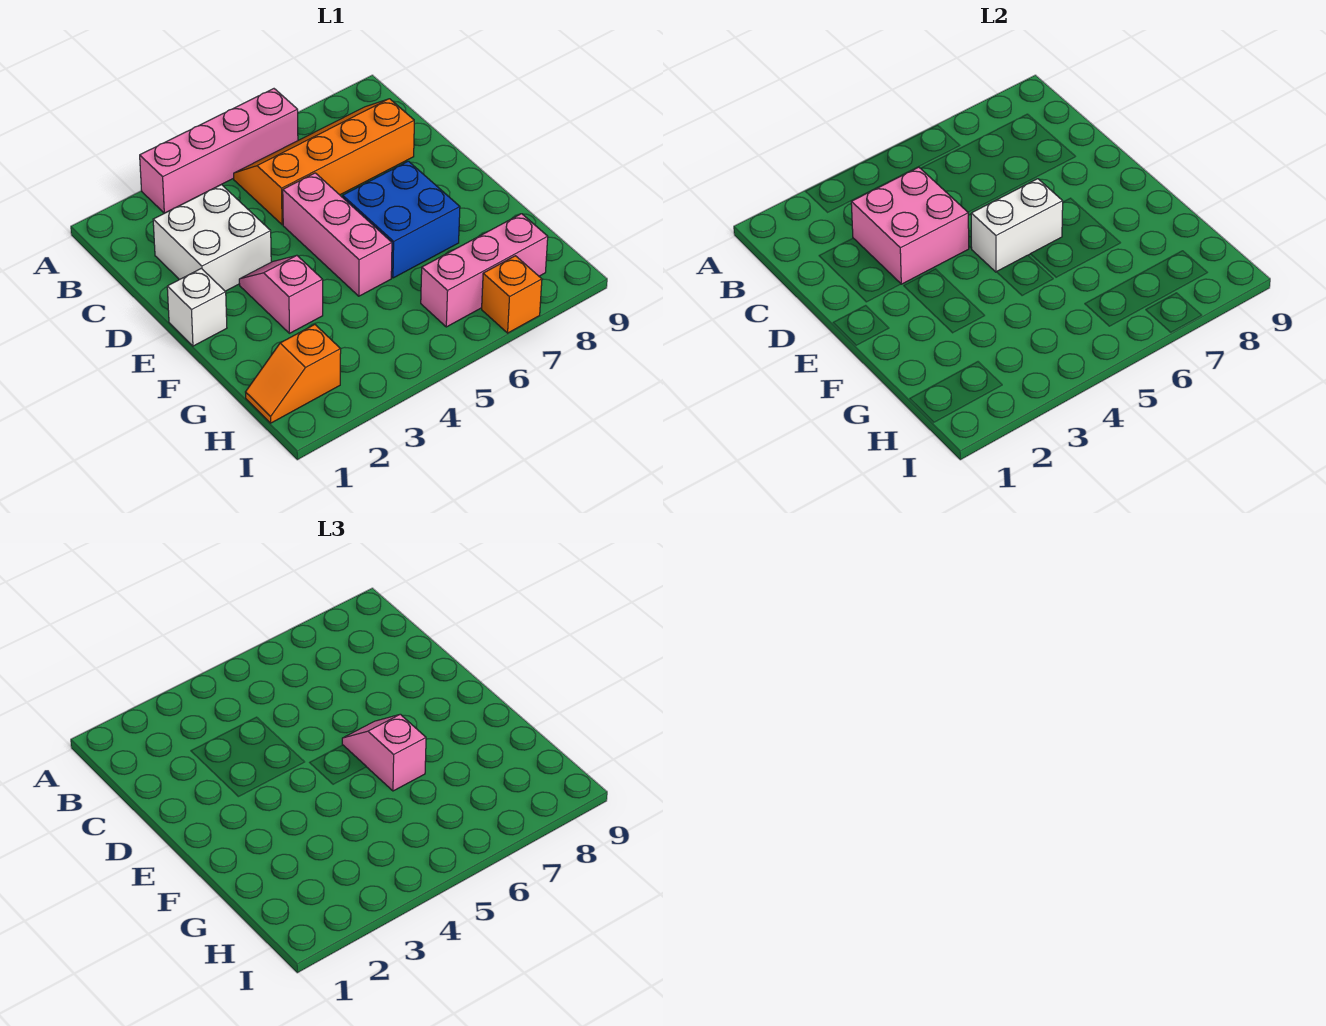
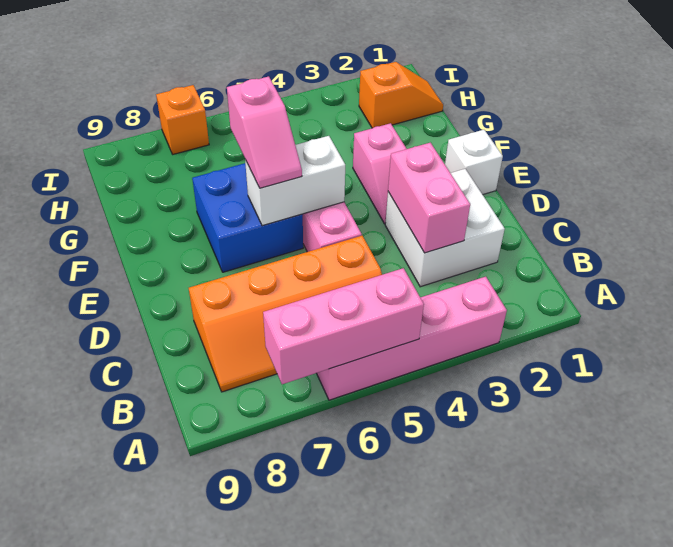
pink brick C3:D4 level 2 -> pink brick C3:D3 level 2
pink brick H6:H8 level 1 -> pink brick A5:A7 level 2

